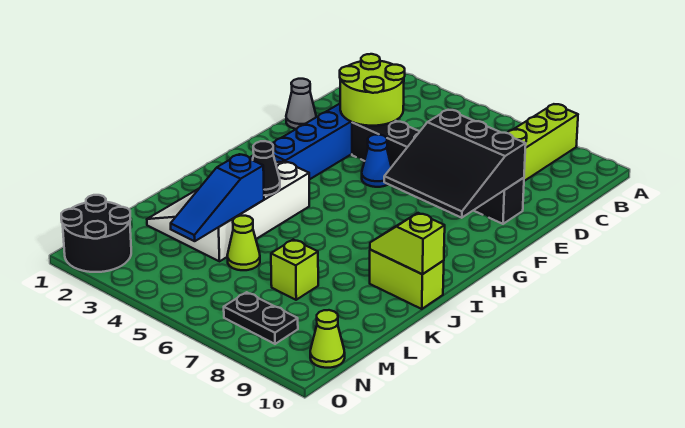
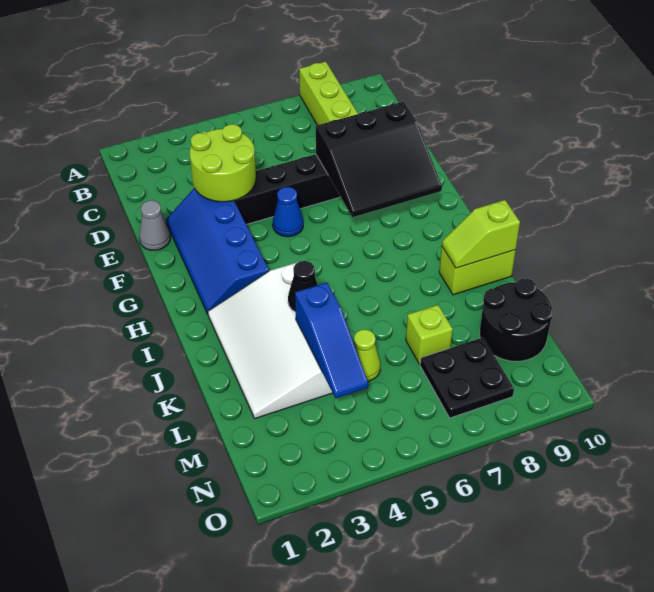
black round brick N1:O2 level 1 -> black round brick L9:M10 level 1
black plate N7:N8 level 1 -> black plate M7:N8 level 1
lime cone N10 level 1 -> none

